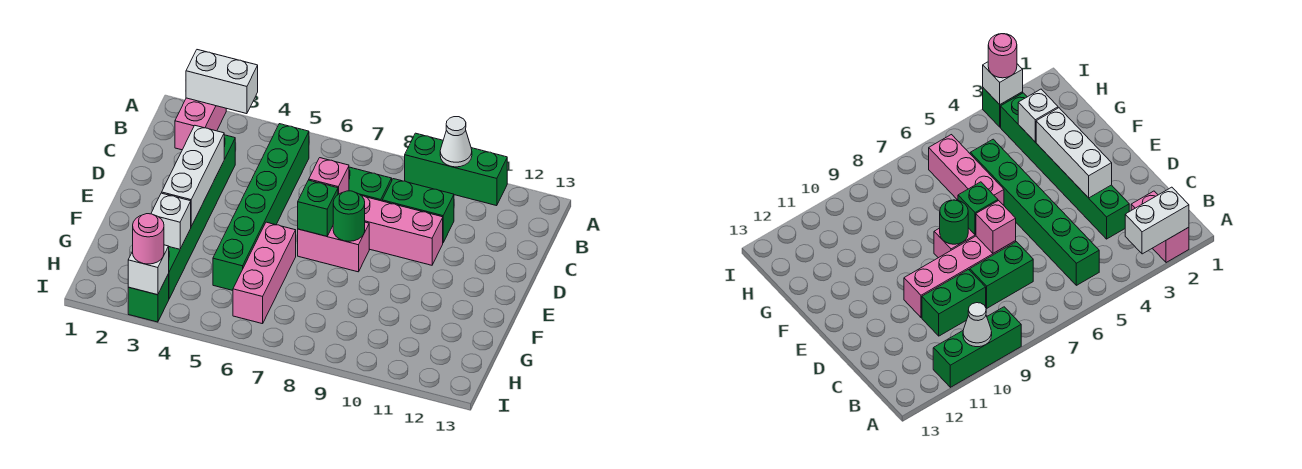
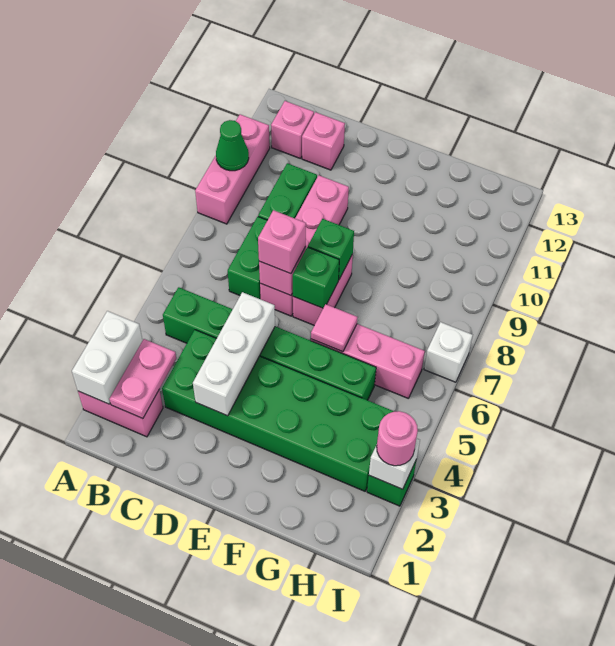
green brick A9:A11 level 1 -> pink brick A9:A11 level 1
white cone A10 level 2 -> green cone A10 level 2
none -> pink plate B2:B3 level 2
none -> pink brick B12 level 1
green brick C3:H3 level 1 -> green brick C3:H4 level 1
none -> pink brick C12 level 1
white brick D3:F3 level 2 -> white brick D3:D5 level 2
none -> pink brick D7 level 3
green round brick E8 level 2 -> green brick E8 level 2
none -> pink tile F6 level 2
white brick G3 level 2 -> white brick I7 level 1

